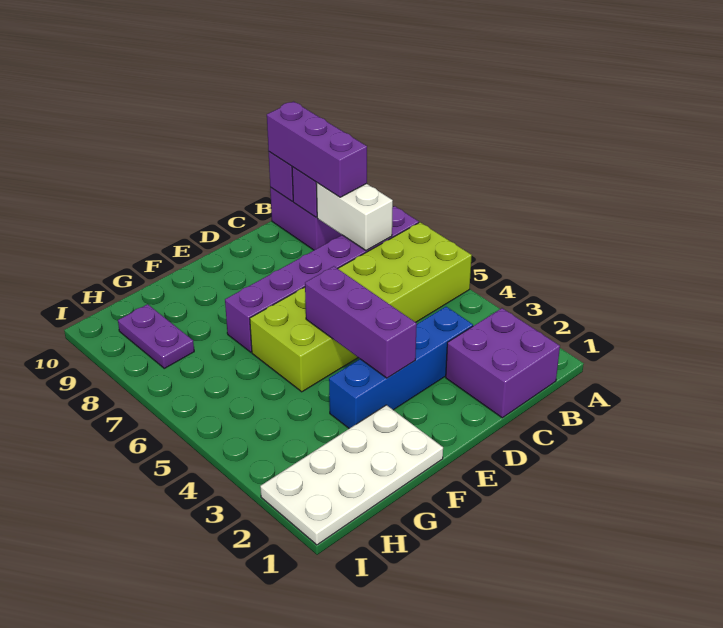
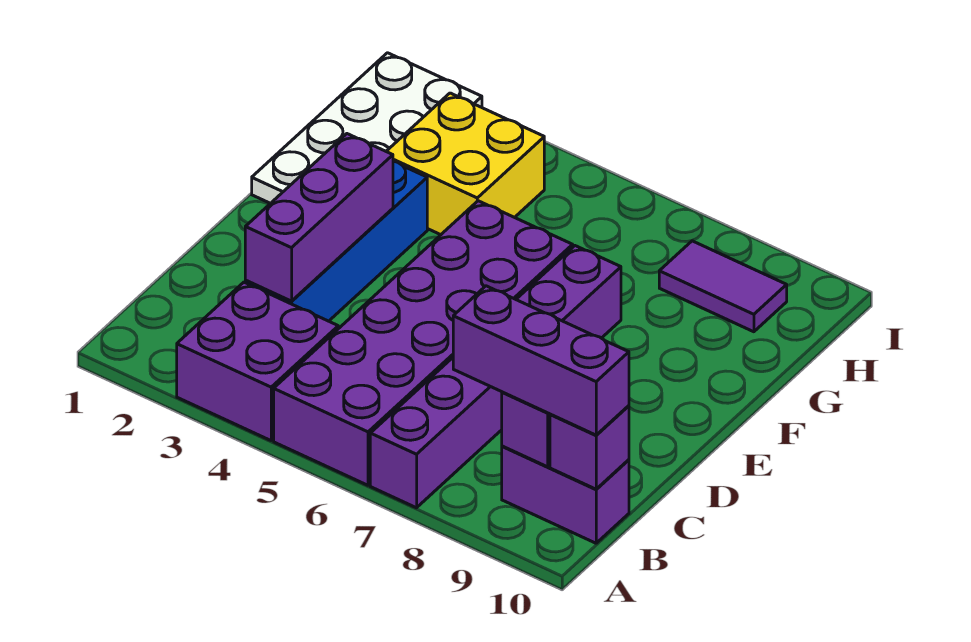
lime brick A5:F6 level 1 -> purple brick A5:F6 level 1
purple brick B1:C2 level 1 -> purple brick A3:B4 level 1
white brick B7:B8 level 2 -> none
purple brick E3:E5 level 2 -> purple brick C3:E3 level 2
none -> yellow brick G3:H4 level 1
purple plate H8:H9 level 1 -> purple tile H8:H9 level 1

